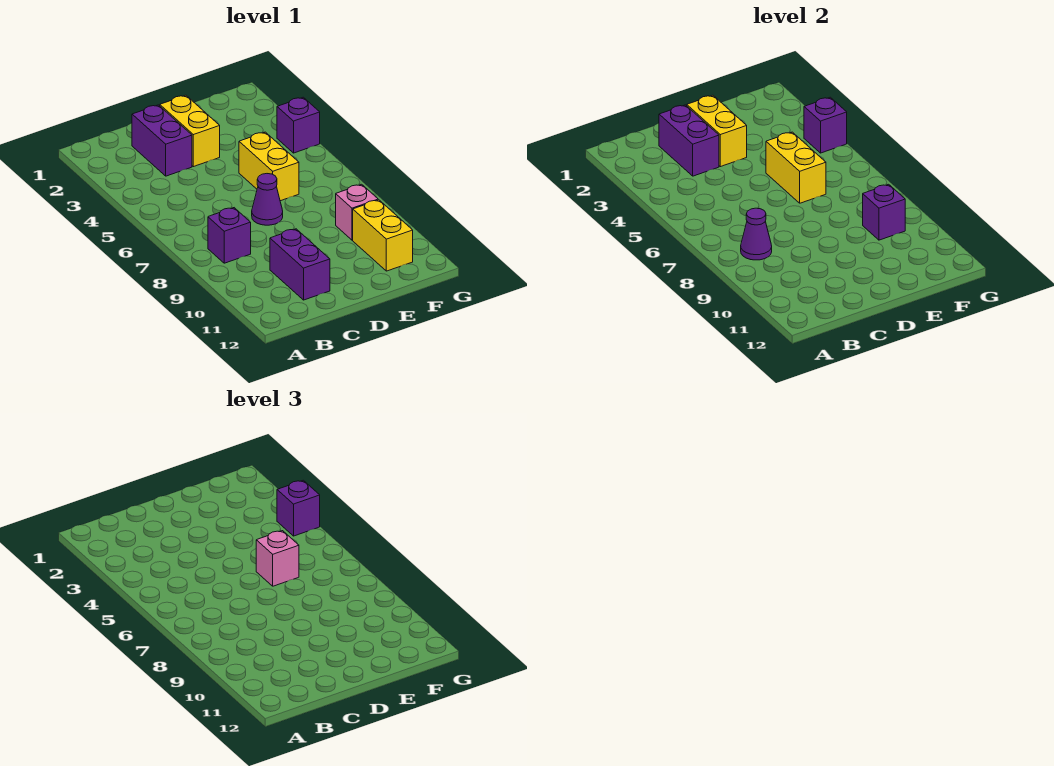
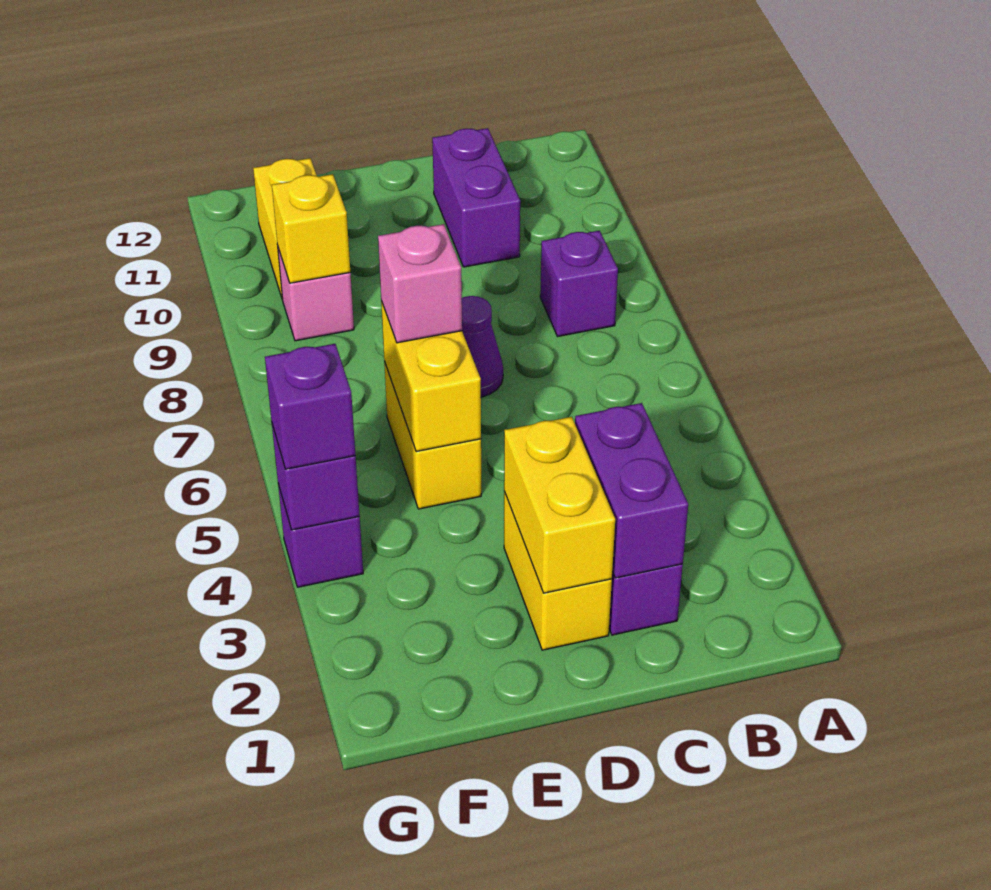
purple cone B8 level 2 -> none
purple brick F9 level 2 -> yellow brick F9 level 2

